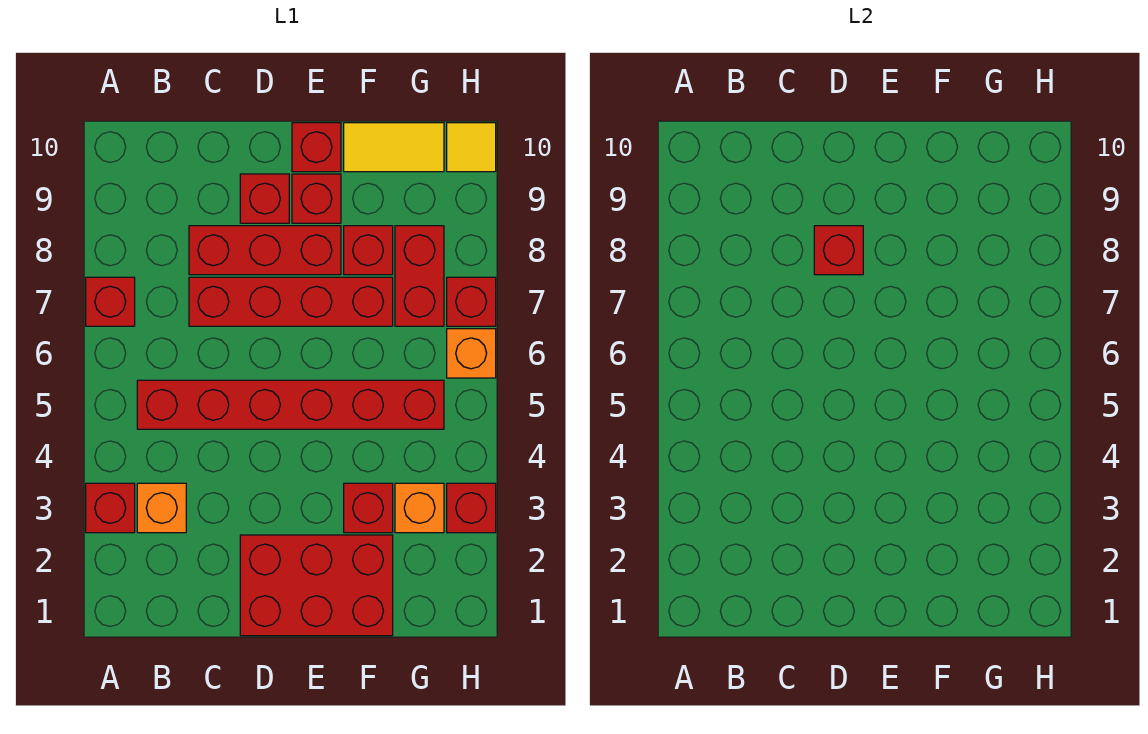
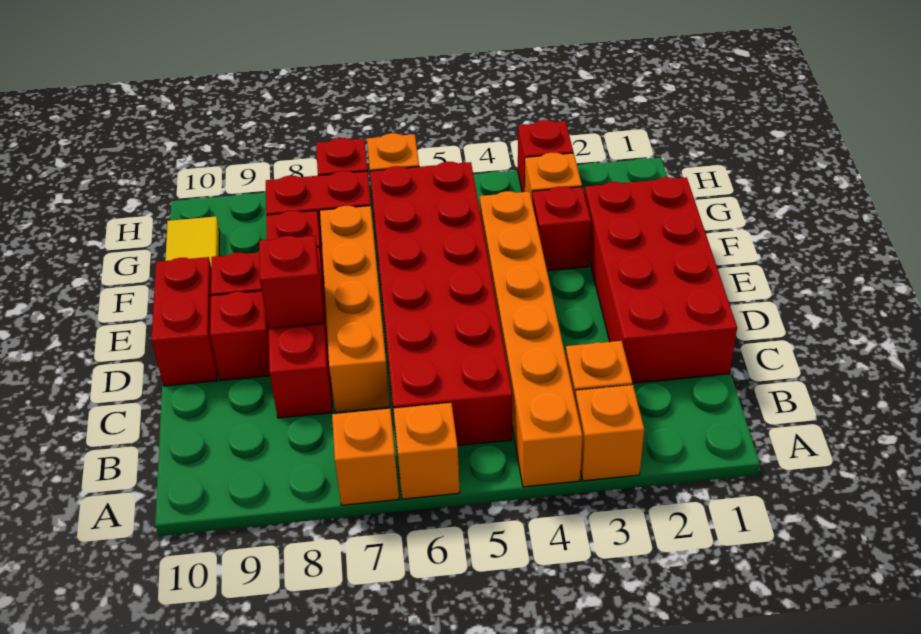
red brick A3 level 1 -> orange brick A3 level 1
none -> orange brick A4:F4 level 1
none -> orange brick A6 level 1
red brick A7 level 1 -> orange brick A7 level 1
red brick B5:G5 level 1 -> red brick B5:G6 level 1
red brick C7:F7 level 1 -> orange brick C7:F7 level 1
red brick D1:F2 level 1 -> red brick C1:F2 level 1
red brick E10 level 1 -> red brick D10:E10 level 1
yellow tile H10 level 1 -> none

